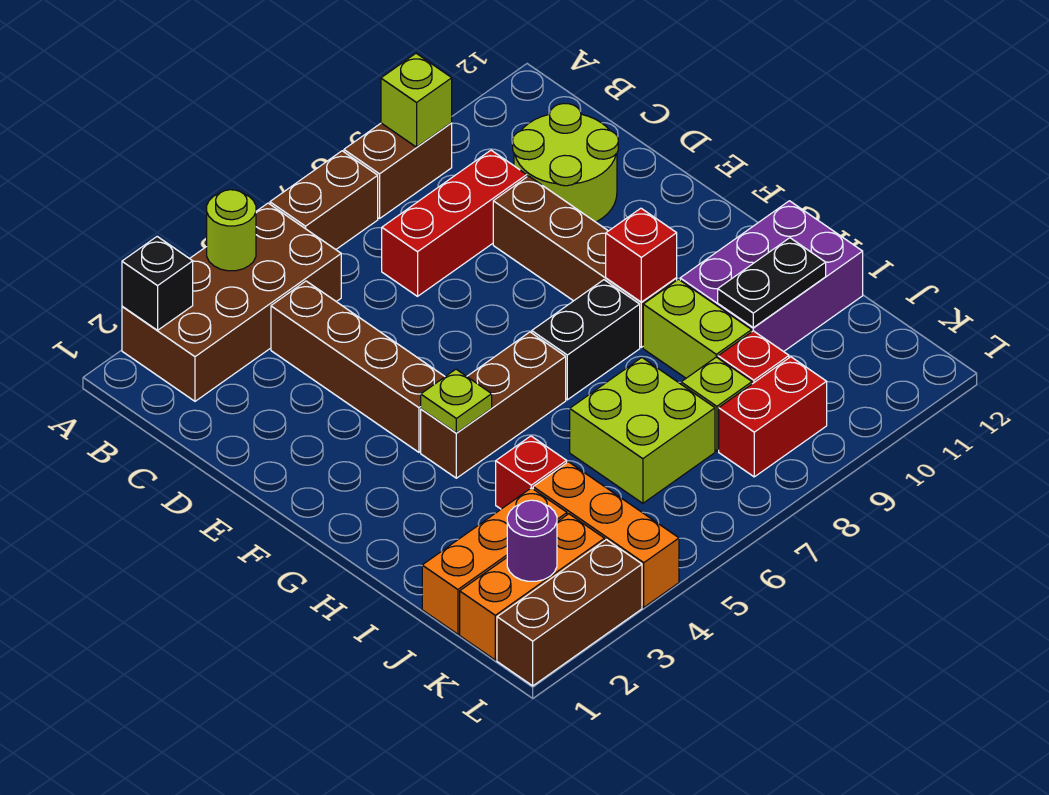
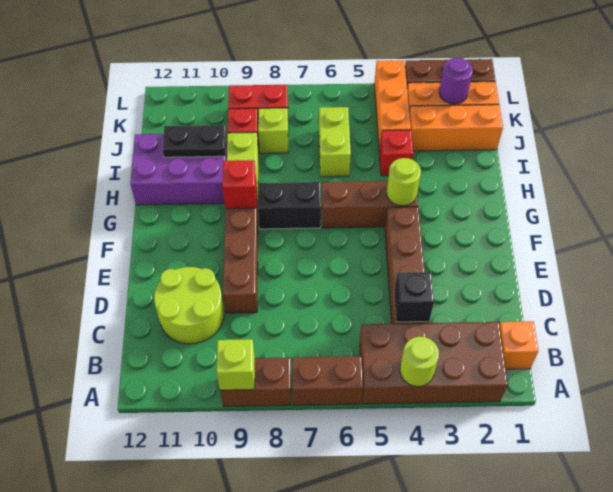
black brick A2 level 2 -> black brick C4 level 2
none -> orange brick B1 level 1
red brick C7:C9 level 1 -> none
lime plate G4 level 2 -> lime round brick G4 level 2
lime brick I6:J7 level 1 -> lime brick I6:J6 level 1

